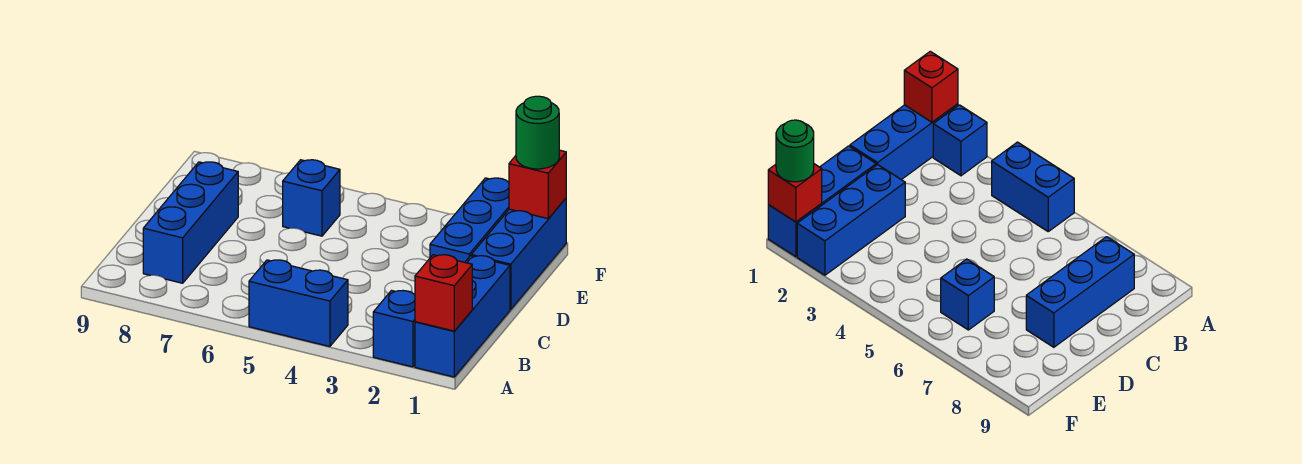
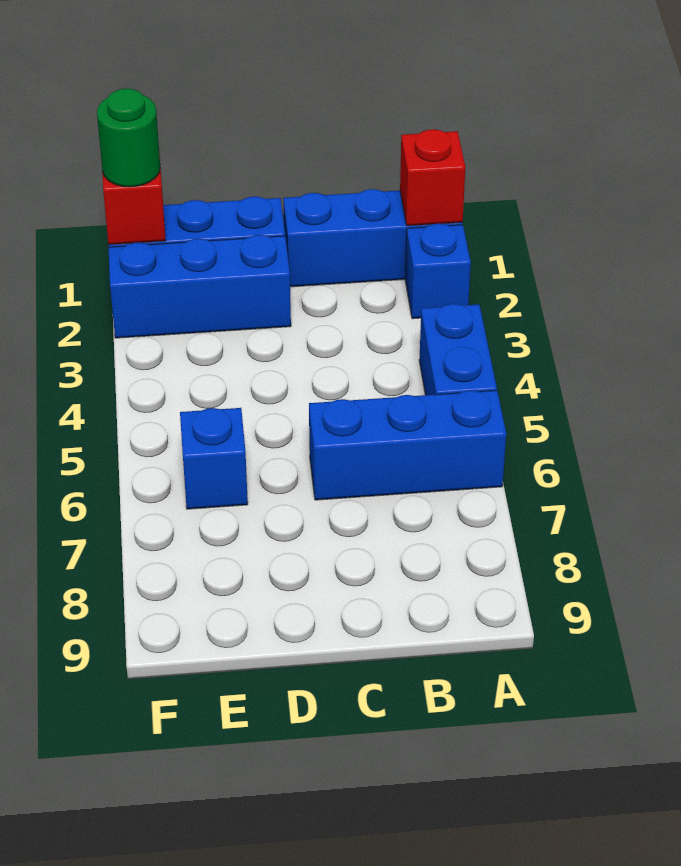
blue brick B8:D8 level 1 -> blue brick A6:C6 level 1

